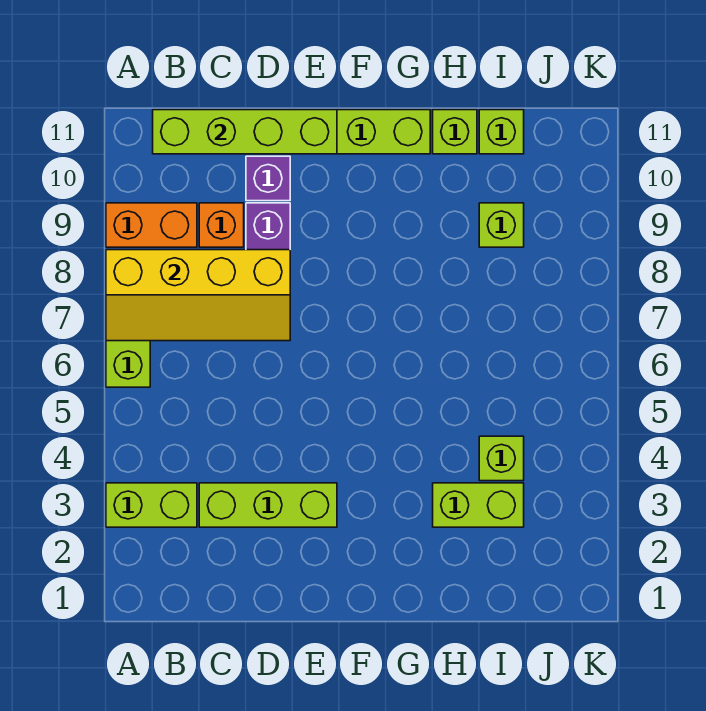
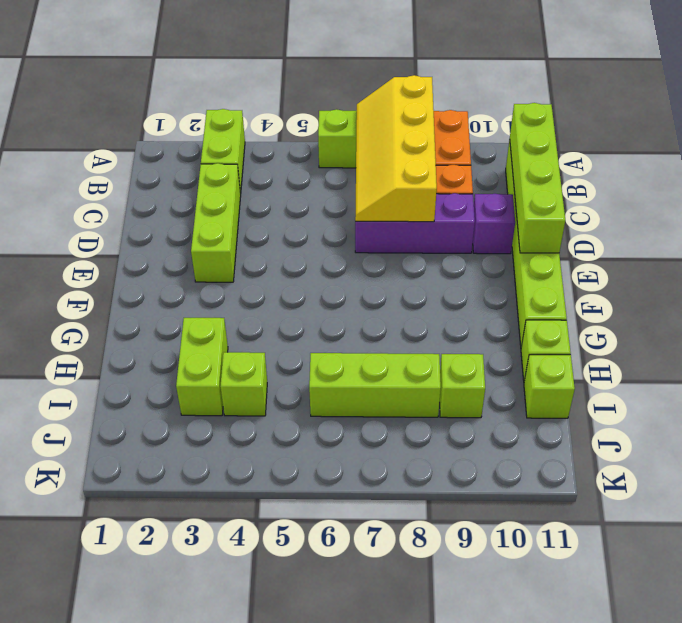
none -> lime brick I6:I8 level 1

